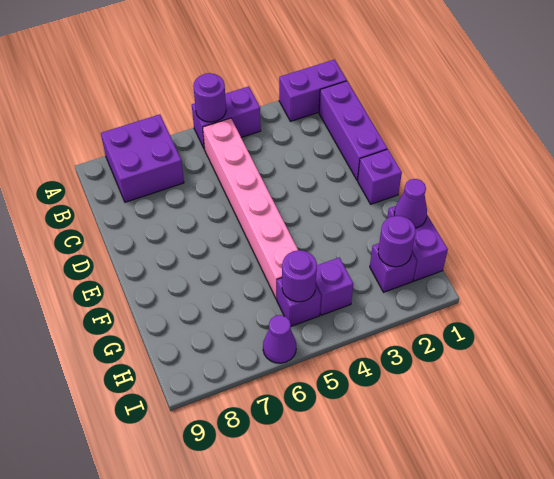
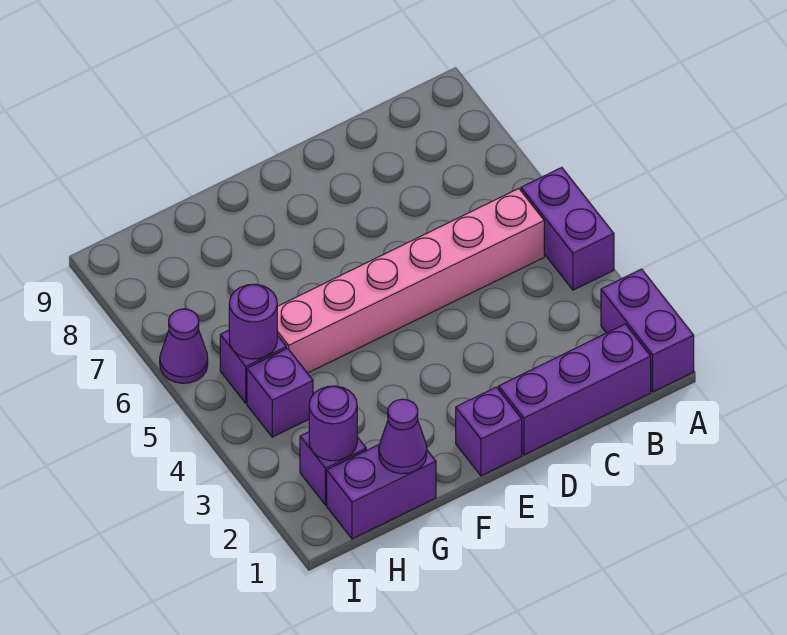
purple round brick A5 level 2 -> none
purple brick A7:B8 level 1 -> none

